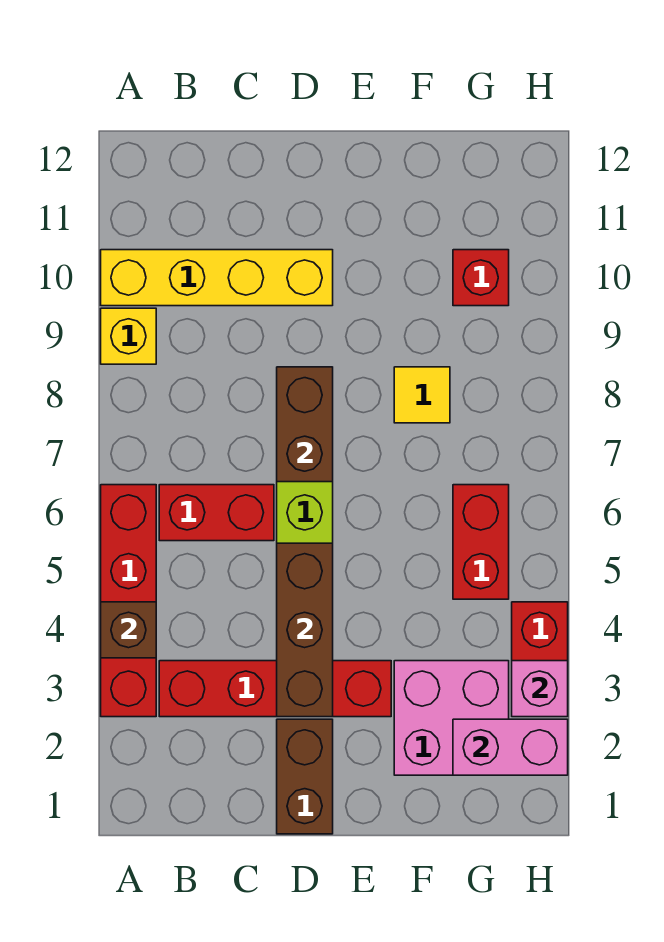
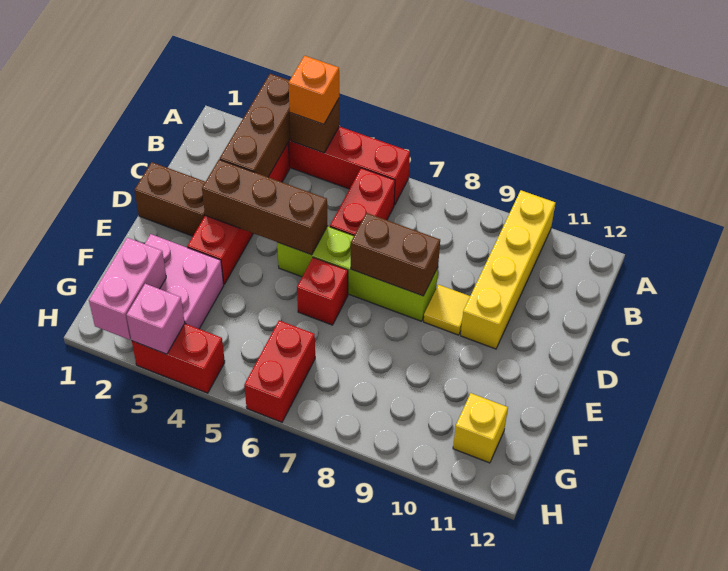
none -> brown brick A3:C3 level 2
none -> orange brick A4 level 3
yellow brick A9 level 1 -> yellow brick G11 level 1
yellow tile F8 level 1 -> yellow tile D9 level 1
red brick G5:G6 level 1 -> red brick G6:H6 level 1
red brick G10 level 1 -> red brick E6 level 1

